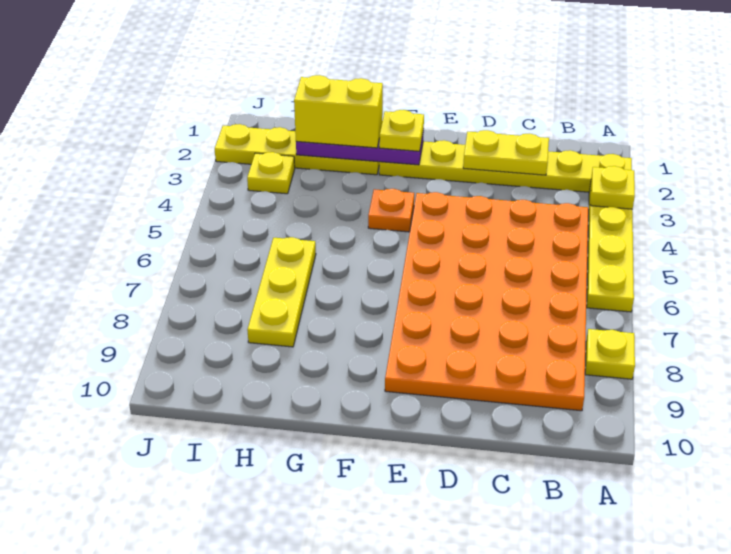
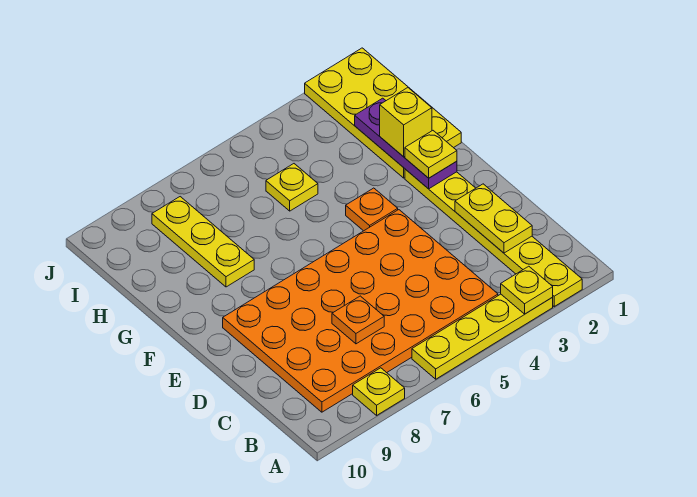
none -> orange plate C7 level 2
yellow plate G2:J2 level 1 -> yellow plate G1:J2 level 1
yellow brick G2:H2 level 3 -> yellow brick G2 level 3
yellow plate H6:H8 level 1 -> yellow plate G8:I8 level 1
yellow plate I3 level 1 -> yellow plate H5 level 1

